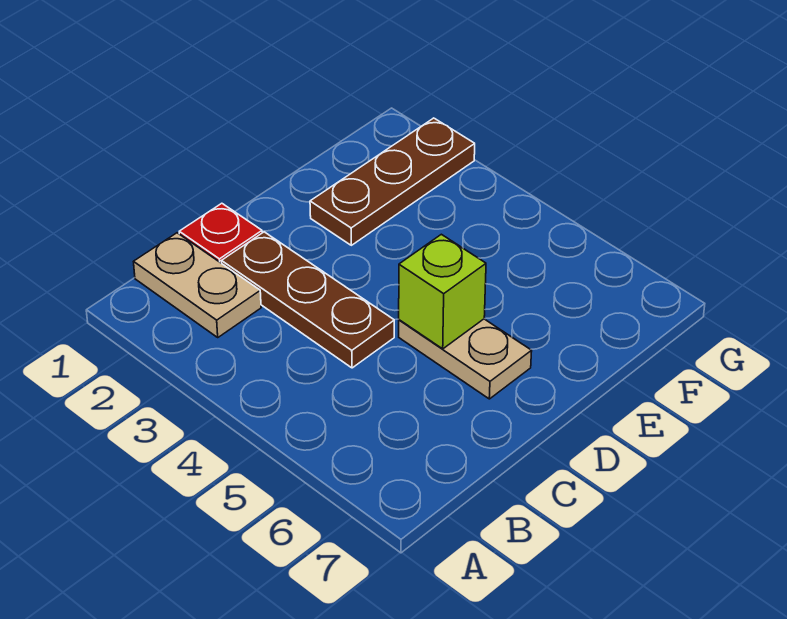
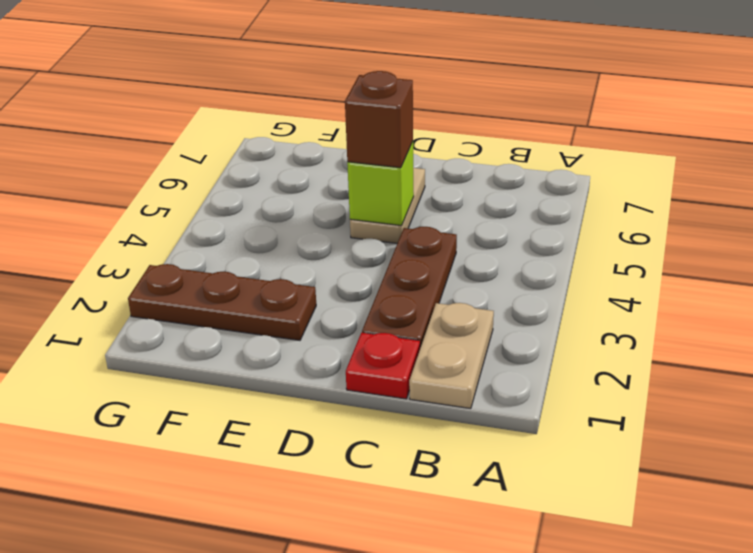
none -> brown brick D5 level 3

